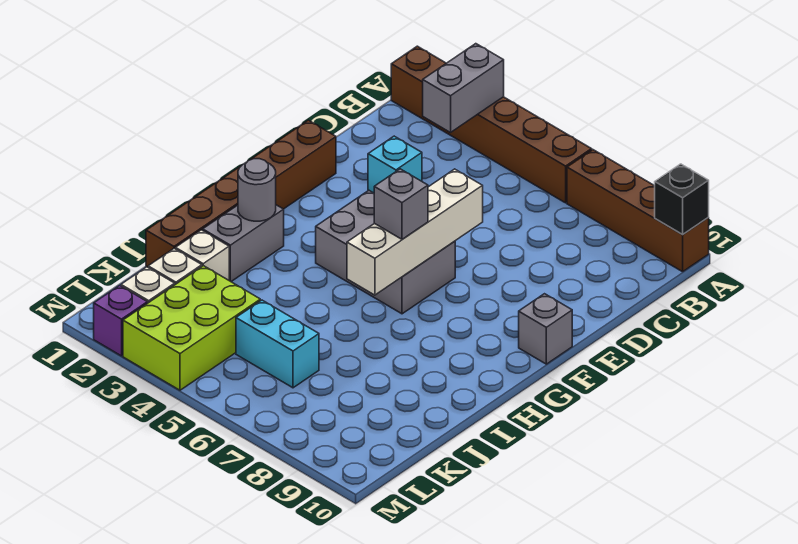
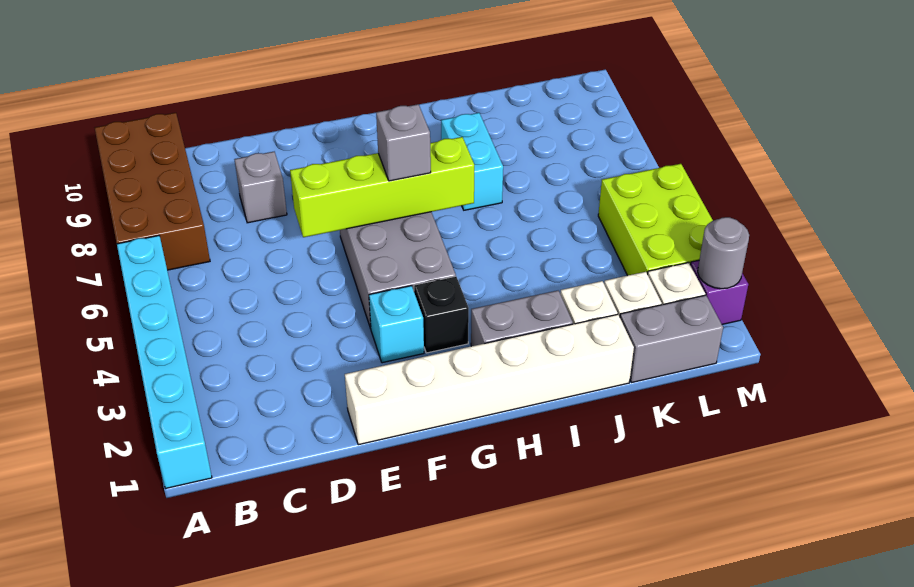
brown brick A1:A6 level 1 -> cyan brick A1:A6 level 1
grey brick A3:B3 level 2 -> grey brick K1:L1 level 1
brown brick A7:A10 level 1 -> brown brick A7:B10 level 1
black brick A10 level 2 -> black brick G3 level 1
cyan brick D3 level 1 -> cyan brick F3 level 1
brown brick E1:J1 level 1 -> white brick E1:J1 level 1
white brick E6:H6 level 2 -> lime brick E6:H6 level 2
grey brick F10 level 1 -> grey brick D8 level 1
grey round brick H2 level 2 -> grey round brick M2 level 2
lime brick K3:M4 level 1 -> lime brick L3:M5 level 1
cyan brick K5:K6 level 1 -> cyan brick I7:I8 level 1

